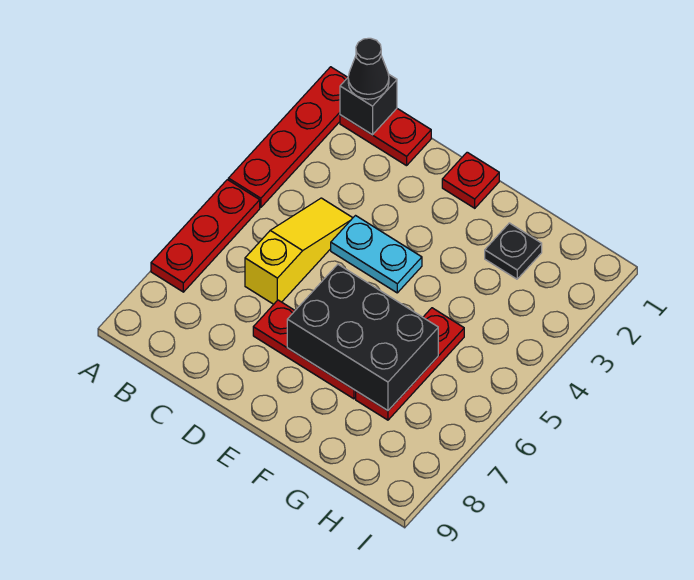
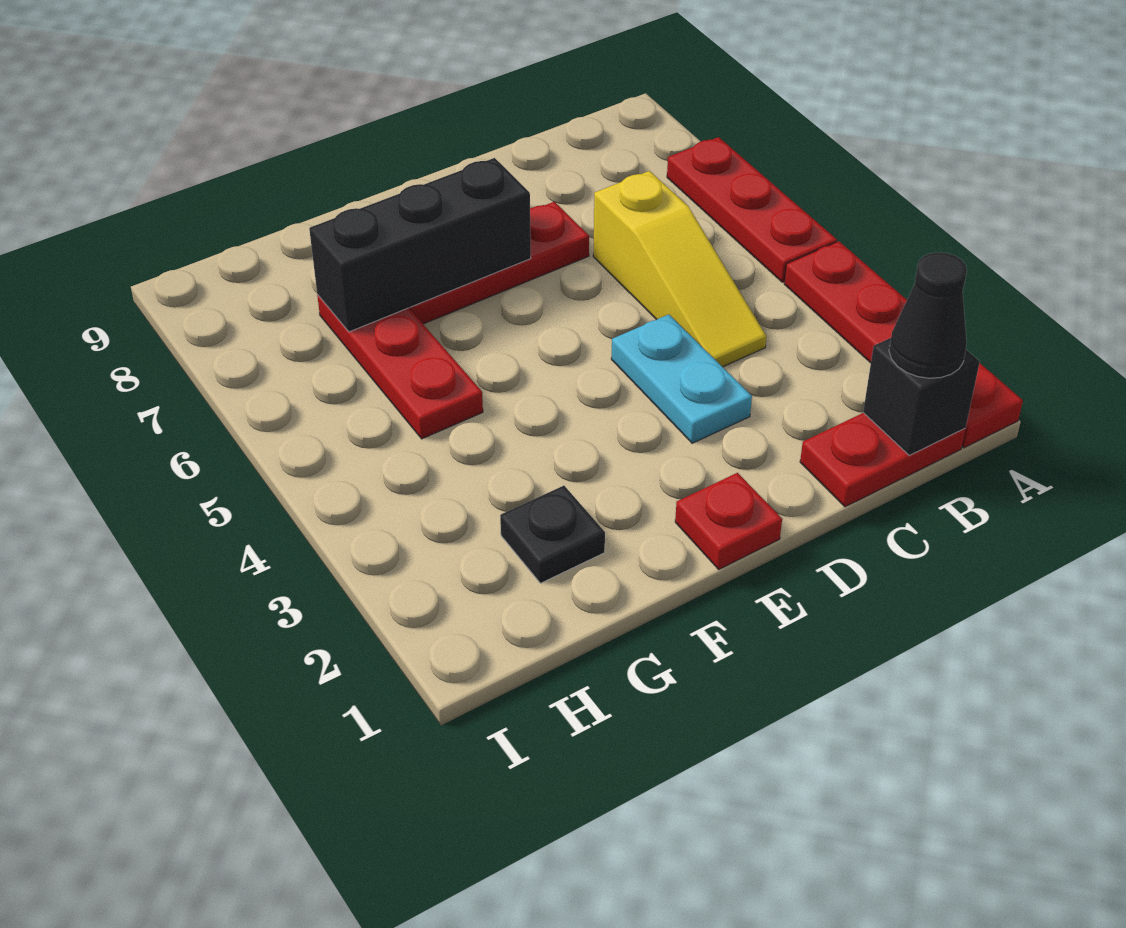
cyan plate D4:E4 level 1 -> cyan plate D3:D4 level 1
black brick E6:G7 level 2 -> black brick E7:G7 level 2

